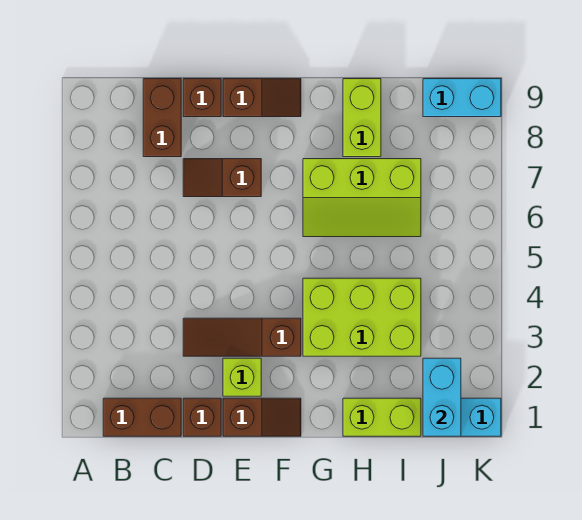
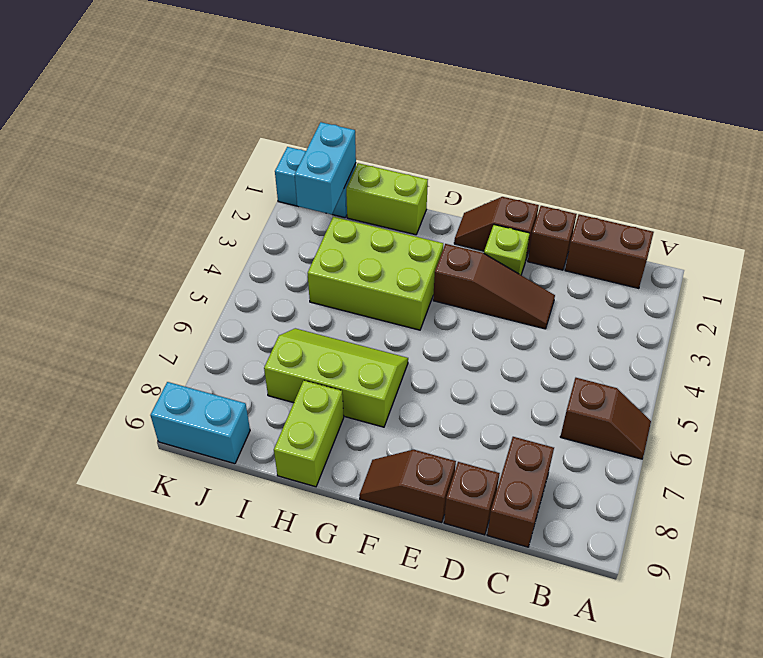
brown slope D7:E7 level 1 top E -> brown slope A6:B6 level 1 top B

